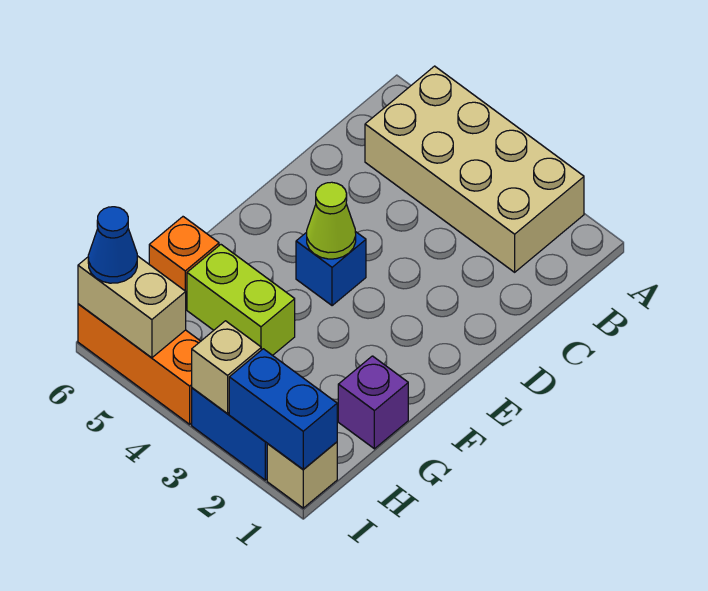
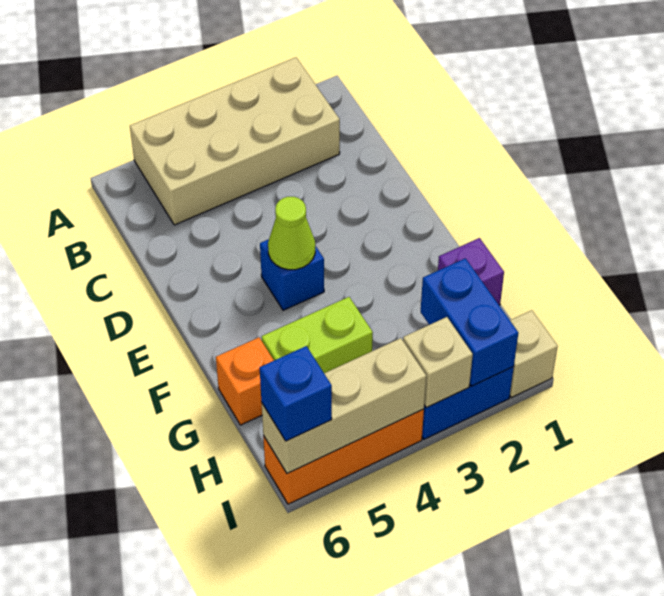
blue brick I1:I2 level 2 -> blue brick H2:I2 level 2
tan brick I5:I6 level 2 -> tan brick I4:I6 level 2
blue cone I6 level 3 -> blue brick I6 level 3

